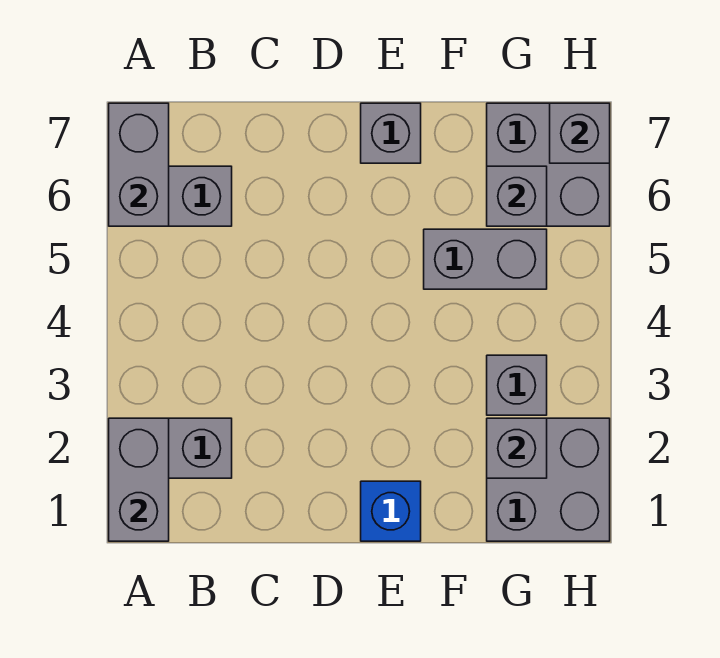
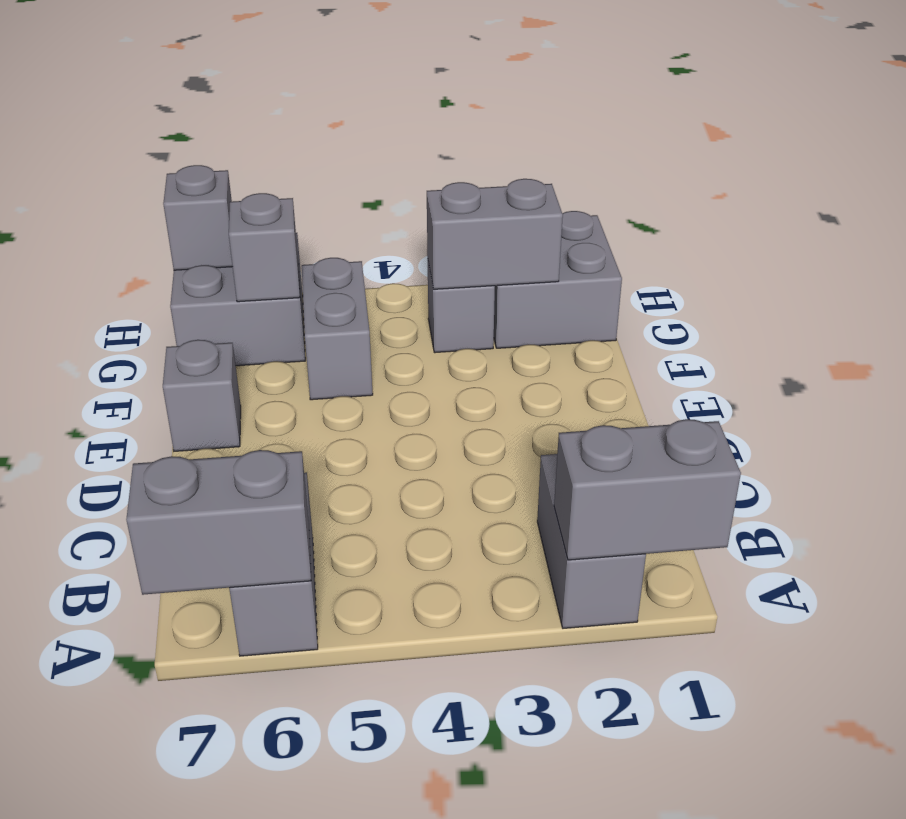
blue brick E1 level 1 -> none
grey brick G2 level 2 -> grey brick G2:G3 level 2

